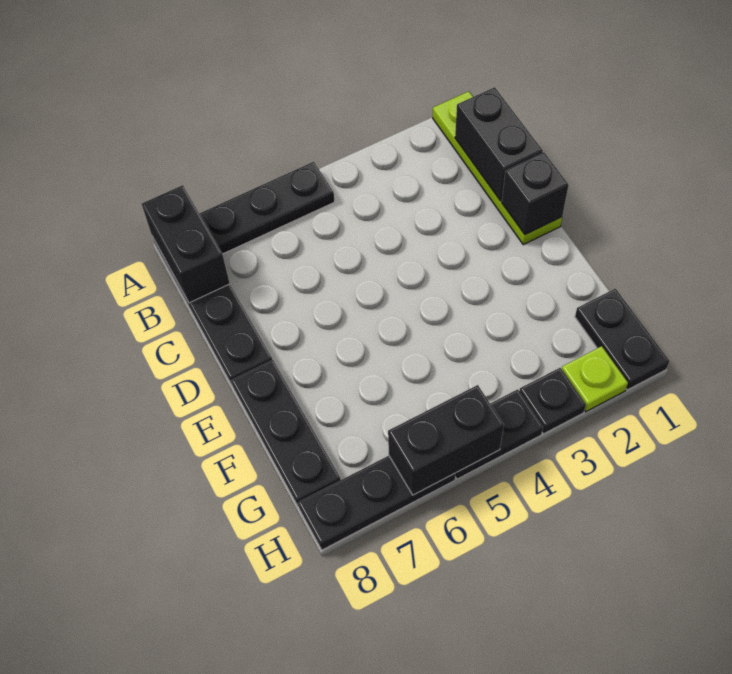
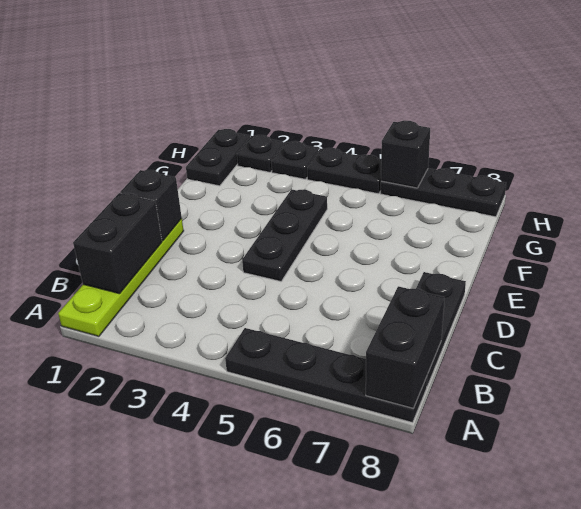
black plate E8:G8 level 1 -> black plate D4:F4 level 1
lime plate H2 level 1 -> black plate H2 level 1
black brick H5:H6 level 2 -> black brick H6 level 2

